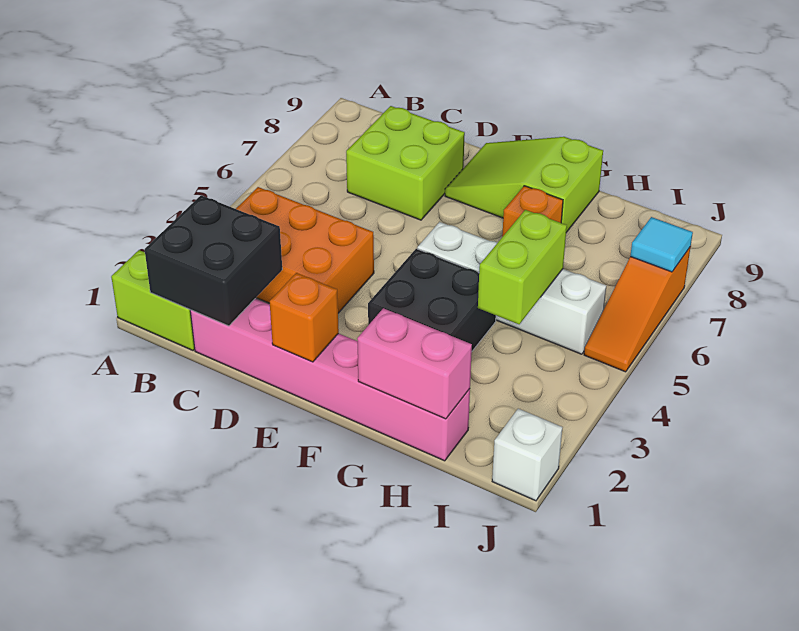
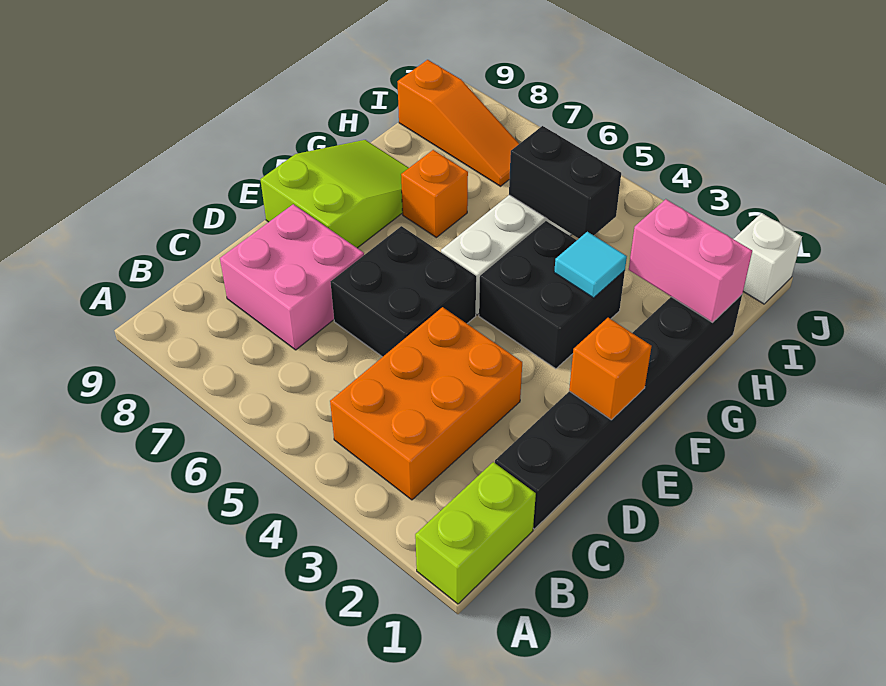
black brick B1:C2 level 2 -> black brick D5:E6 level 1
pink brick C1:H1 level 1 -> black brick C1:H1 level 1
lime brick C7:D8 level 1 -> pink brick C7:D8 level 1
lime slope E8:G9 level 1 top G -> lime slope E8:G9 level 1 top E
pink brick G1:H1 level 2 -> pink brick H1:H2 level 2
lime brick H4:H5 level 2 -> black brick H4:H5 level 2
orange slope J5:J7 level 1 top 7 -> orange slope I7:I9 level 1 top 9
cyan tile J7 level 2 -> cyan tile G3 level 2

